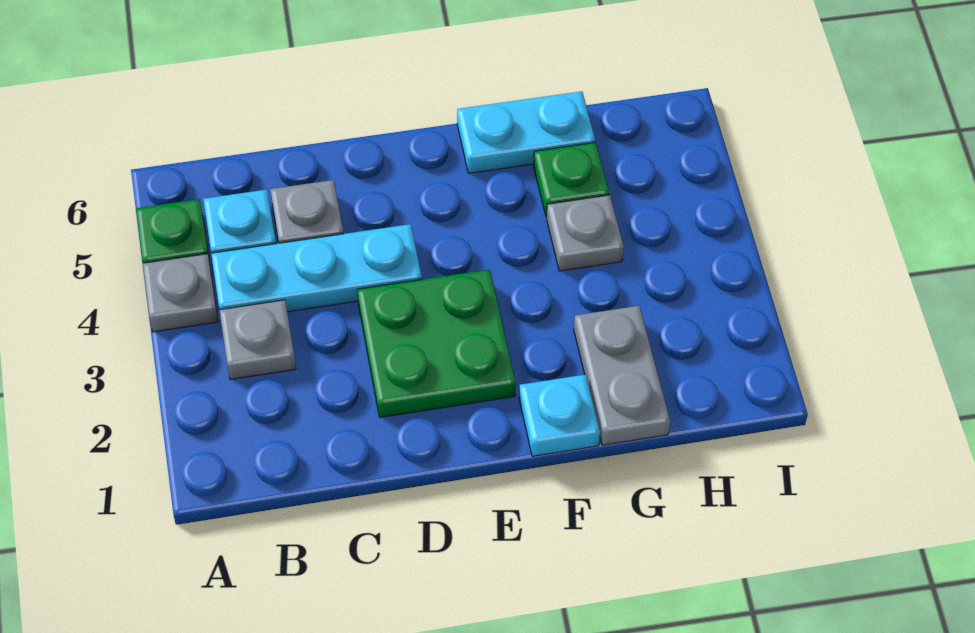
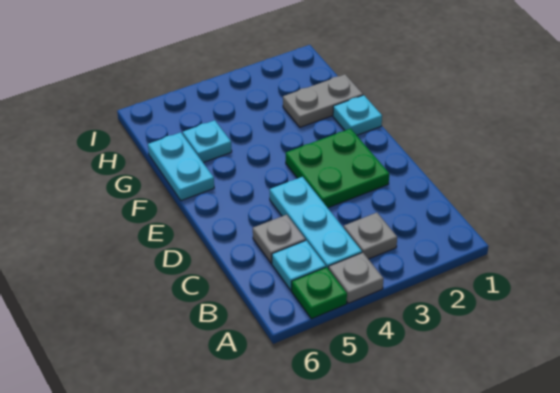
grey plate G4 level 1 -> none
green plate G5 level 1 -> cyan plate G5 level 1

